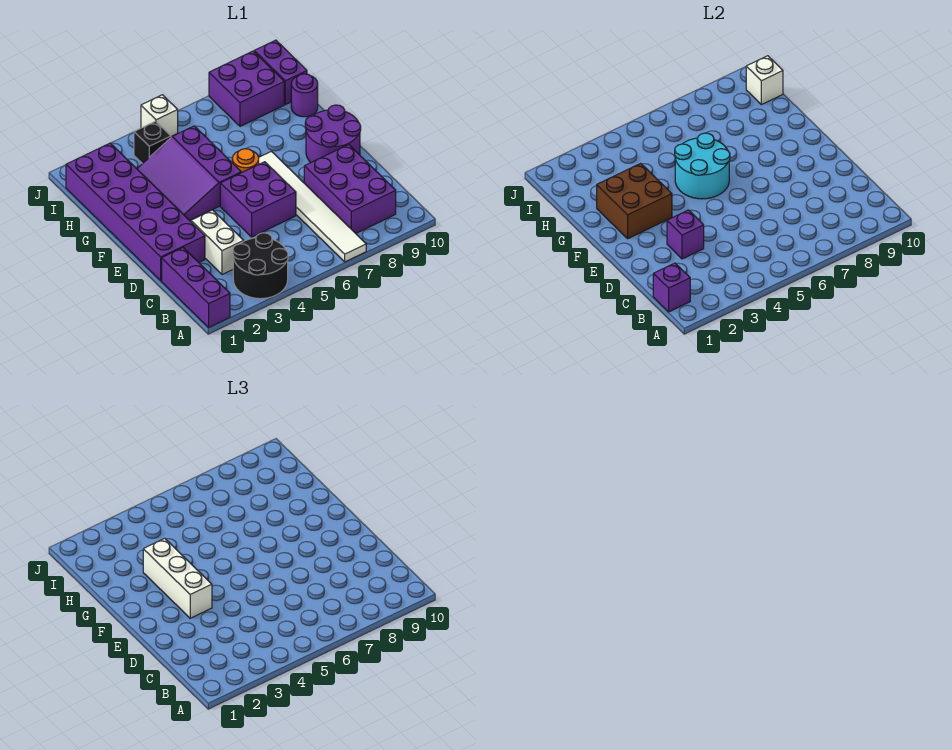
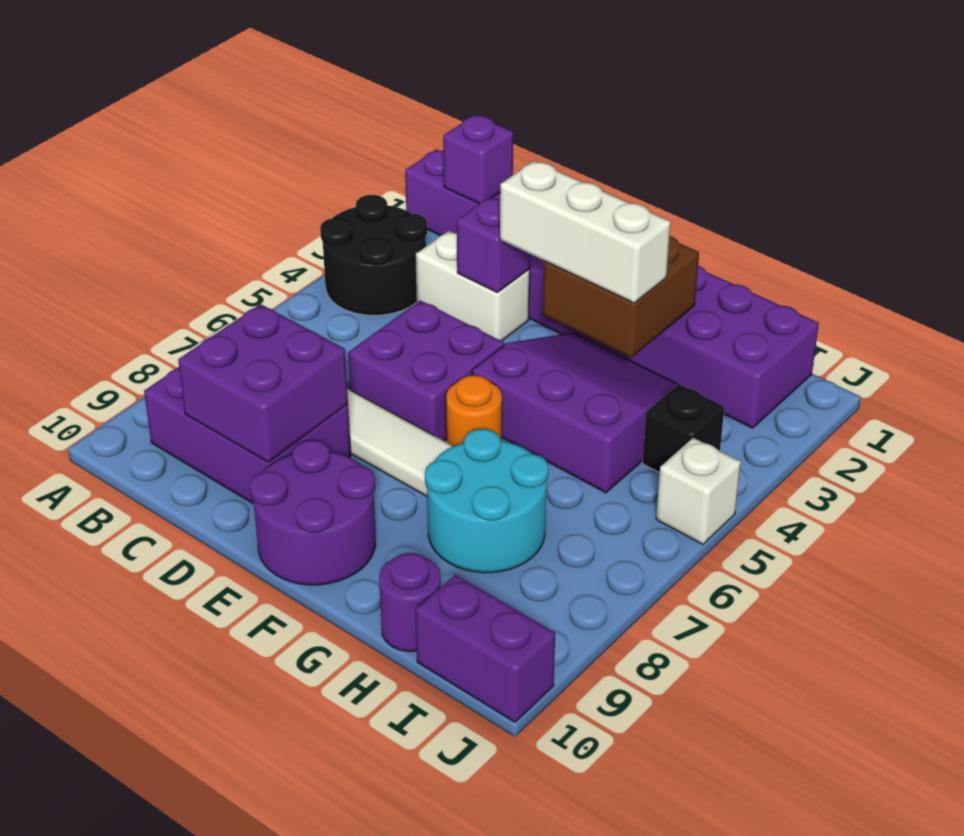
cyan round brick F5:G6 level 2 -> cyan round brick G7:H8 level 1
purple brick I8:J9 level 1 -> purple brick C8:D9 level 2
white brick I10 level 2 -> none

